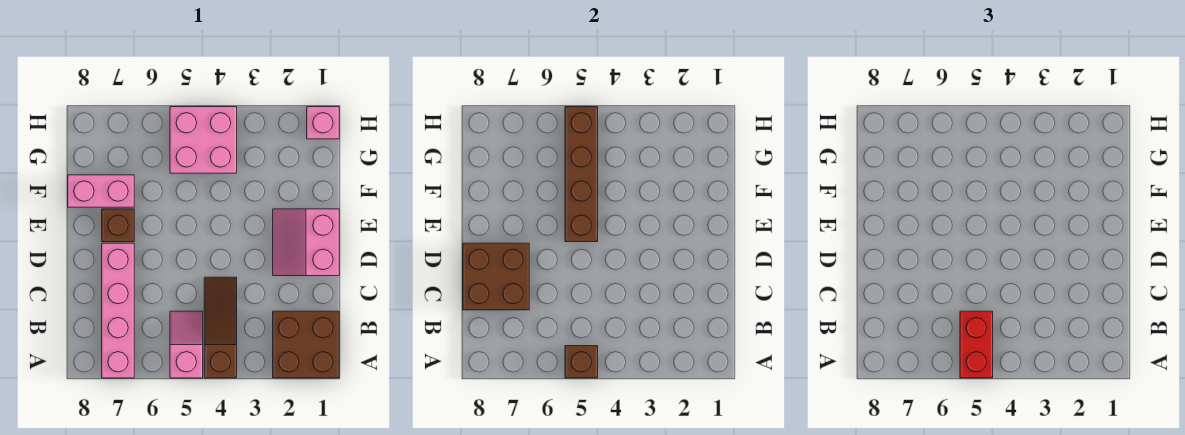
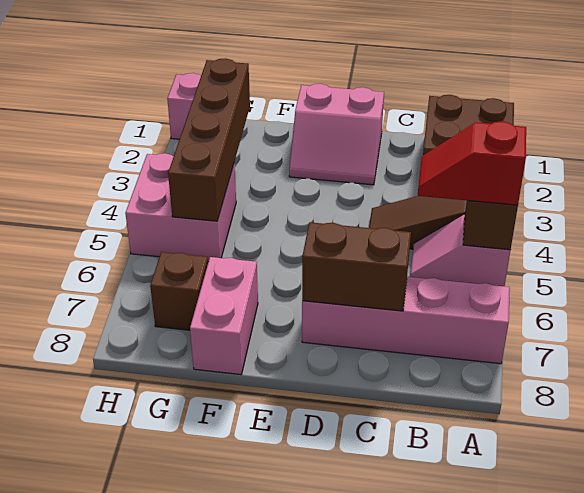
red brick A5:B5 level 3 -> red slope A5:B5 level 3 top A
brown brick C7:D8 level 2 -> brown brick C7:D7 level 2
brown brick E5:H5 level 2 -> brown brick G2:G5 level 2
brown brick E7 level 1 -> brown brick G7 level 1

